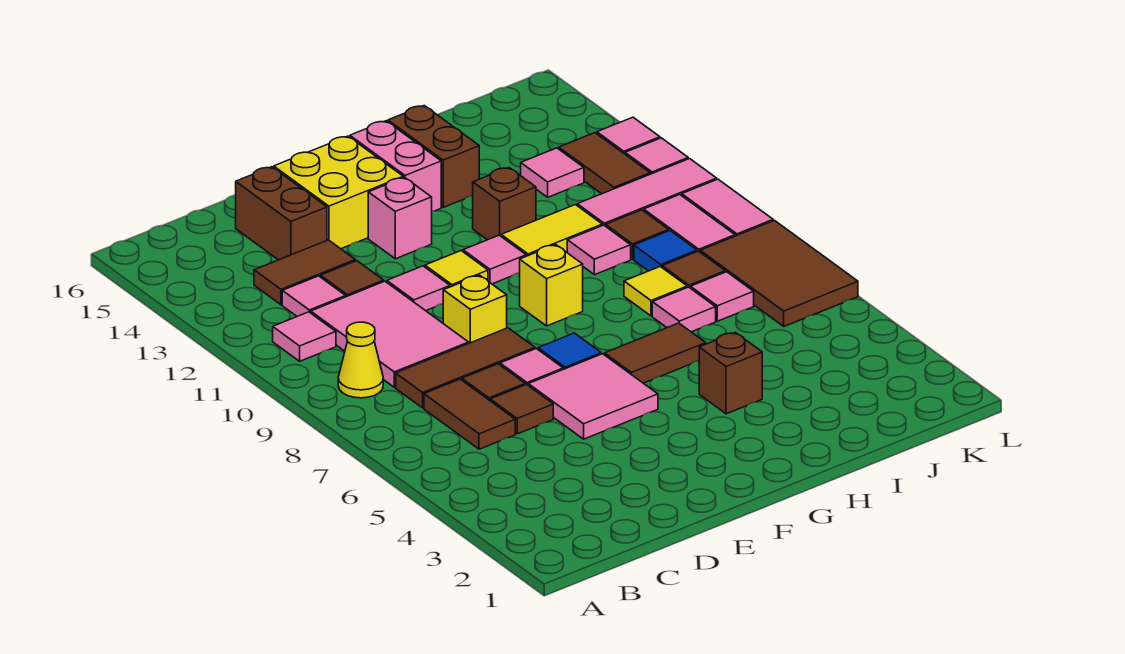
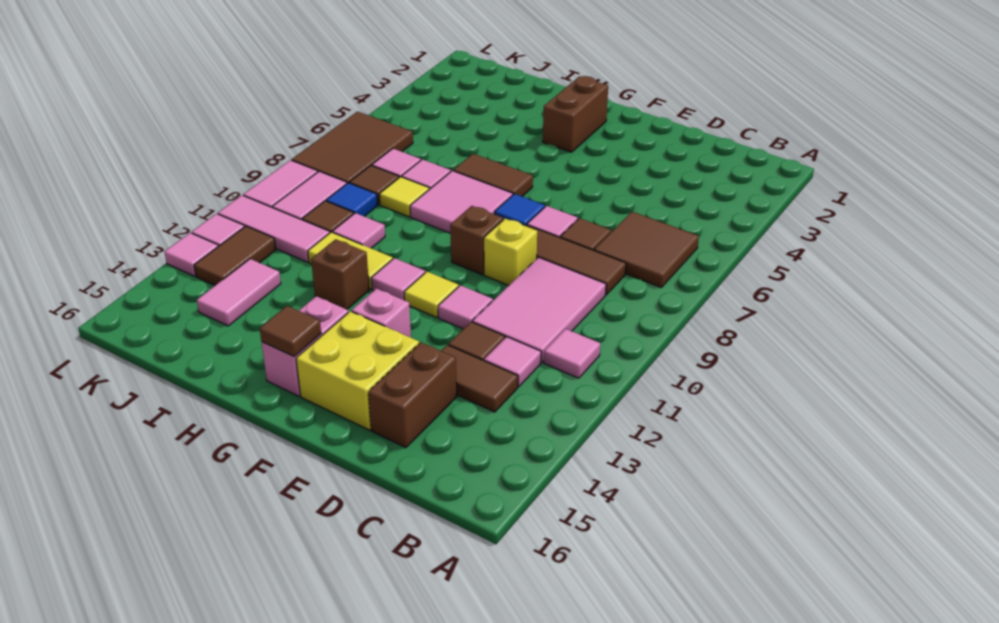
yellow cone B9 level 1 -> none
brown tile C6:C7 level 1 -> brown tile B6:C7 level 1
brown tile D6 level 1 -> brown tile G15 level 2
pink tile E5:F6 level 1 -> pink tile G7:H8 level 1
yellow brick G9 level 1 -> none
brown brick H4 level 1 -> brown brick F9 level 1
brown brick H14:H15 level 1 -> brown brick G2:G3 level 1
pink tile J13 level 1 -> pink tile J13:J14 level 1

